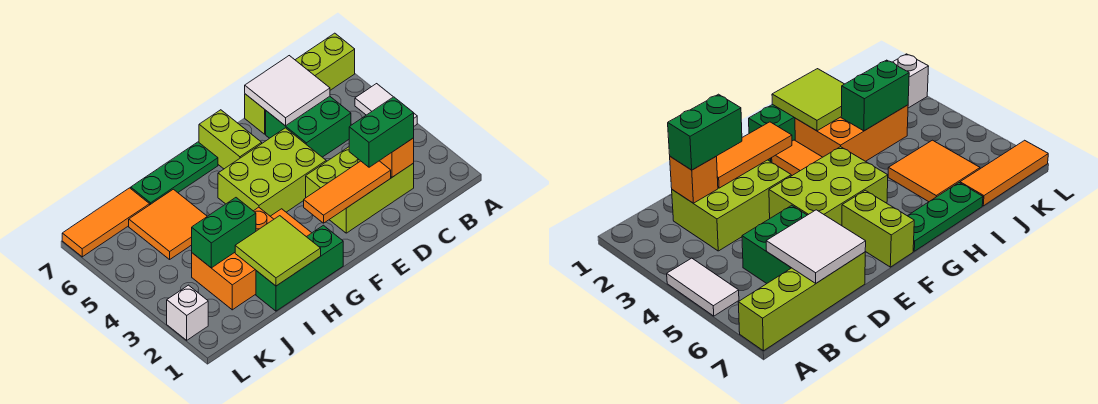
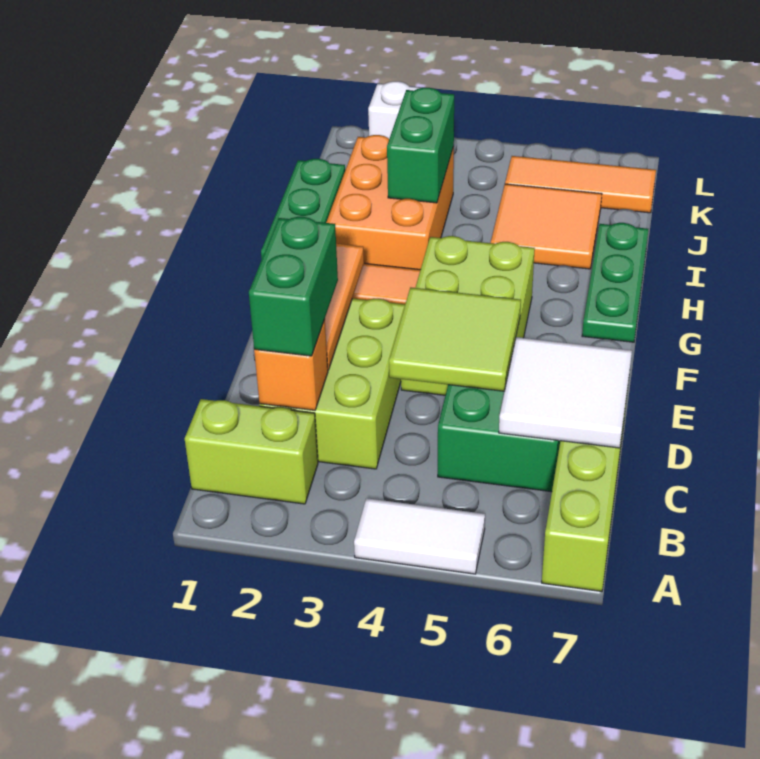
lime brick F6:F7 level 1 -> lime brick B1:B2 level 1
lime tile H1:I2 level 2 -> lime tile D4:E5 level 2
orange tile J7:L7 level 1 -> orange tile K5:K7 level 1

